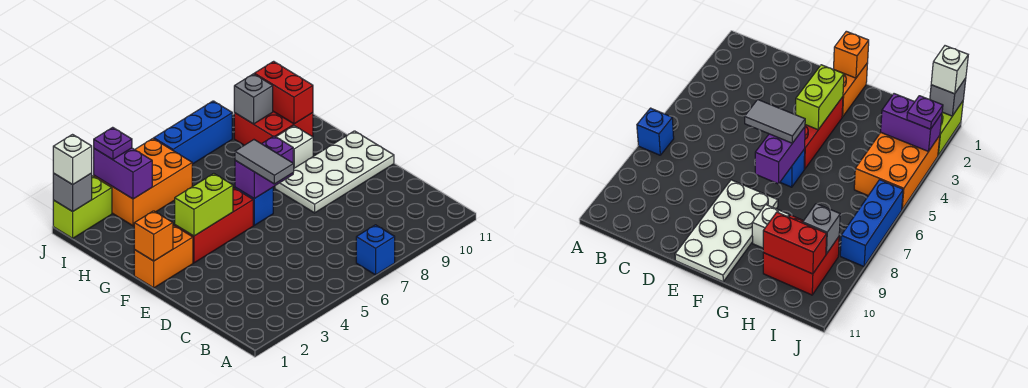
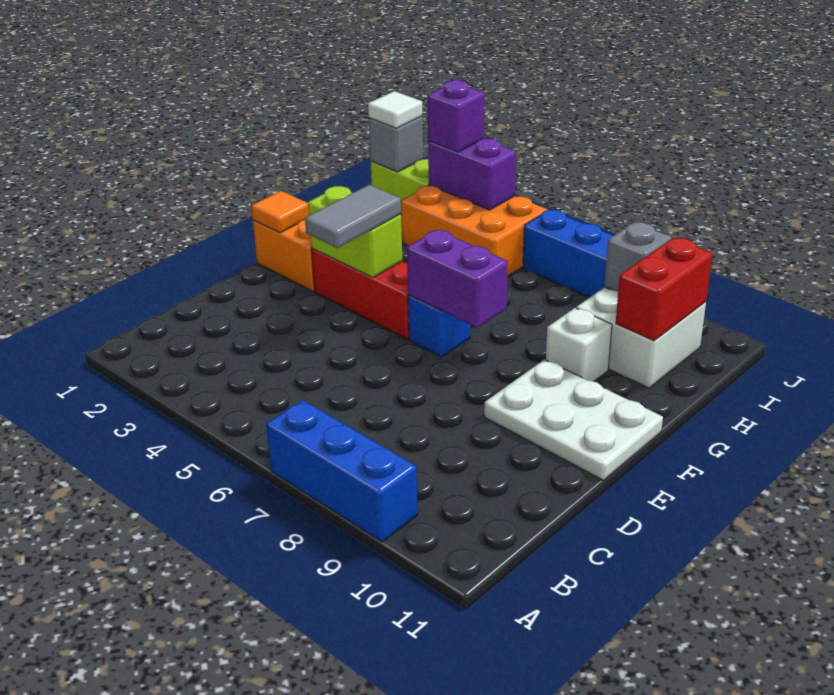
blue brick A7 level 1 -> blue brick A7:A9 level 1
grey tile E6:F6 level 3 -> grey tile E4:F4 level 3
white plate E8:F11 level 1 -> white plate E9:F11 level 1
orange brick F1 level 2 -> orange tile F1 level 2
red brick H9:I10 level 1 -> white brick H9:I10 level 1
purple brick I3:J3 level 2 -> purple brick J3:J4 level 2
white brick J1 level 3 -> white tile J1 level 3
purple plate J3 level 3 -> purple brick J3 level 3

